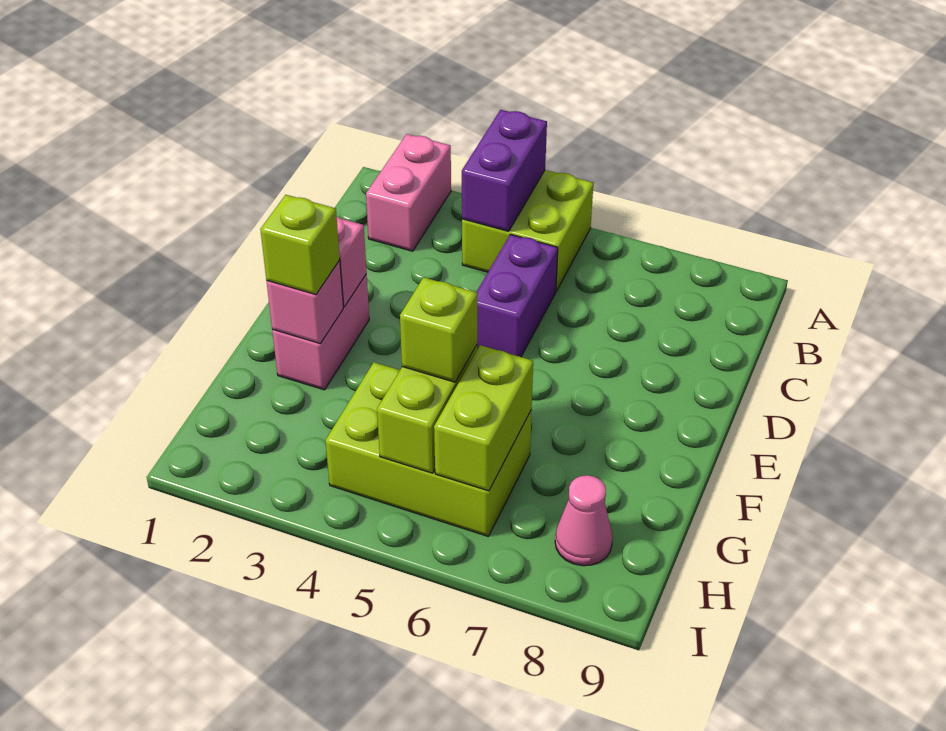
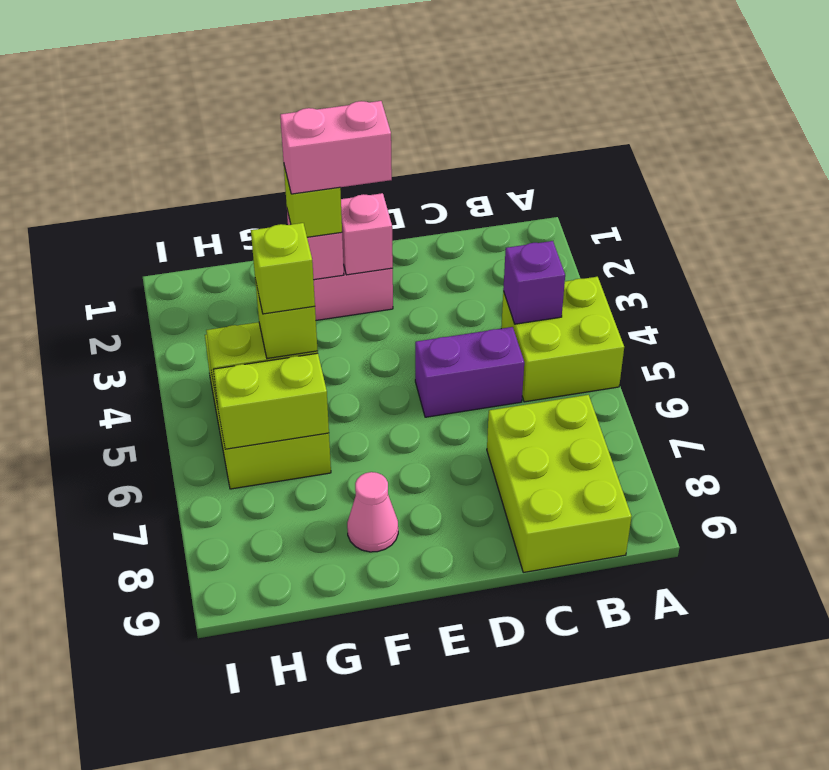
pink brick A2:B2 level 1 -> pink brick E2:F2 level 4
purple brick A4:B4 level 2 -> purple brick B4 level 2
none -> lime brick B7:C9 level 1
none -> lime brick G5 level 4
pink cone H8 level 1 -> pink cone F8 level 1

